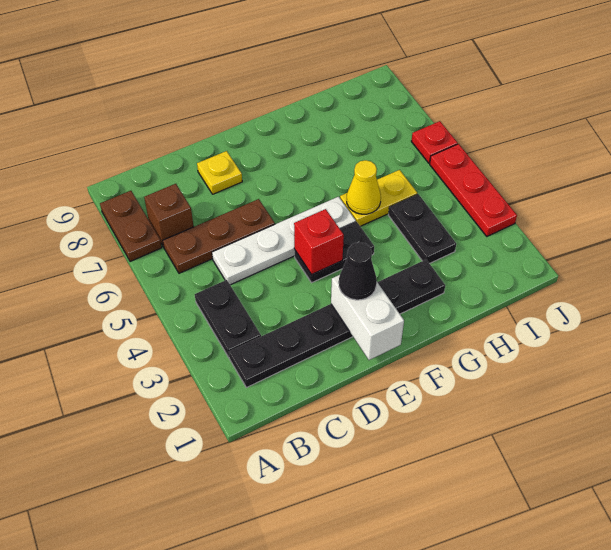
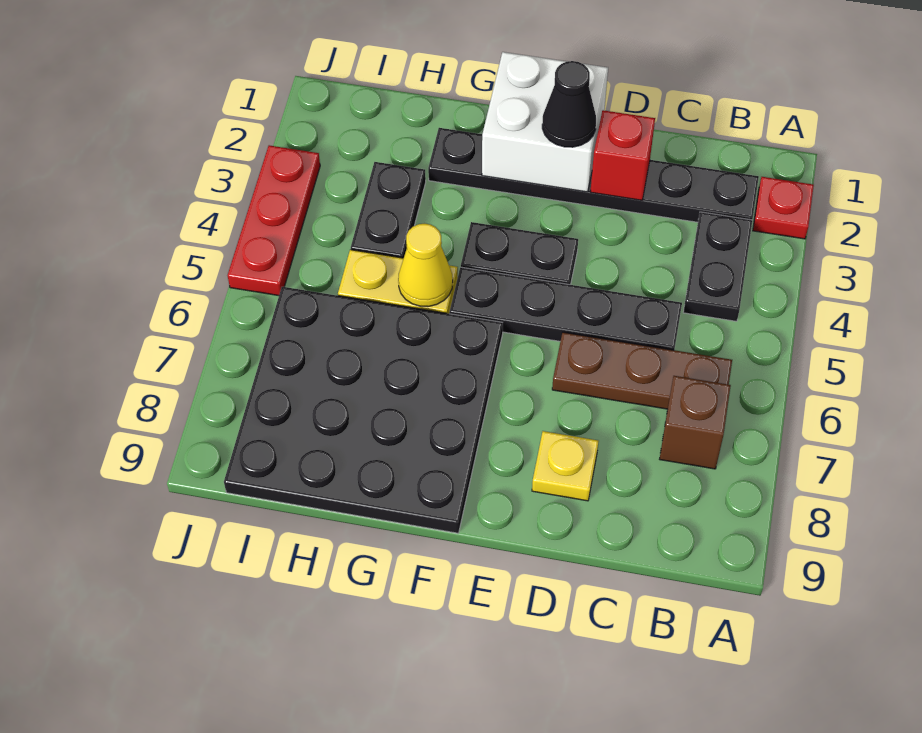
brown plate A7:A8 level 1 -> none
white plate C5:F5 level 1 -> black plate C5:F5 level 1
white brick E1:E2 level 2 -> white brick E1:F2 level 2
red brick E4 level 2 -> red brick D2 level 2
none -> black plate F6:I9 level 1
red plate J6 level 1 -> red plate A2 level 1

